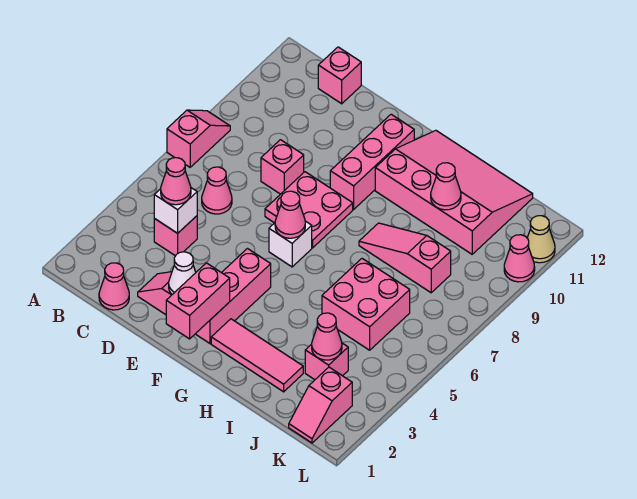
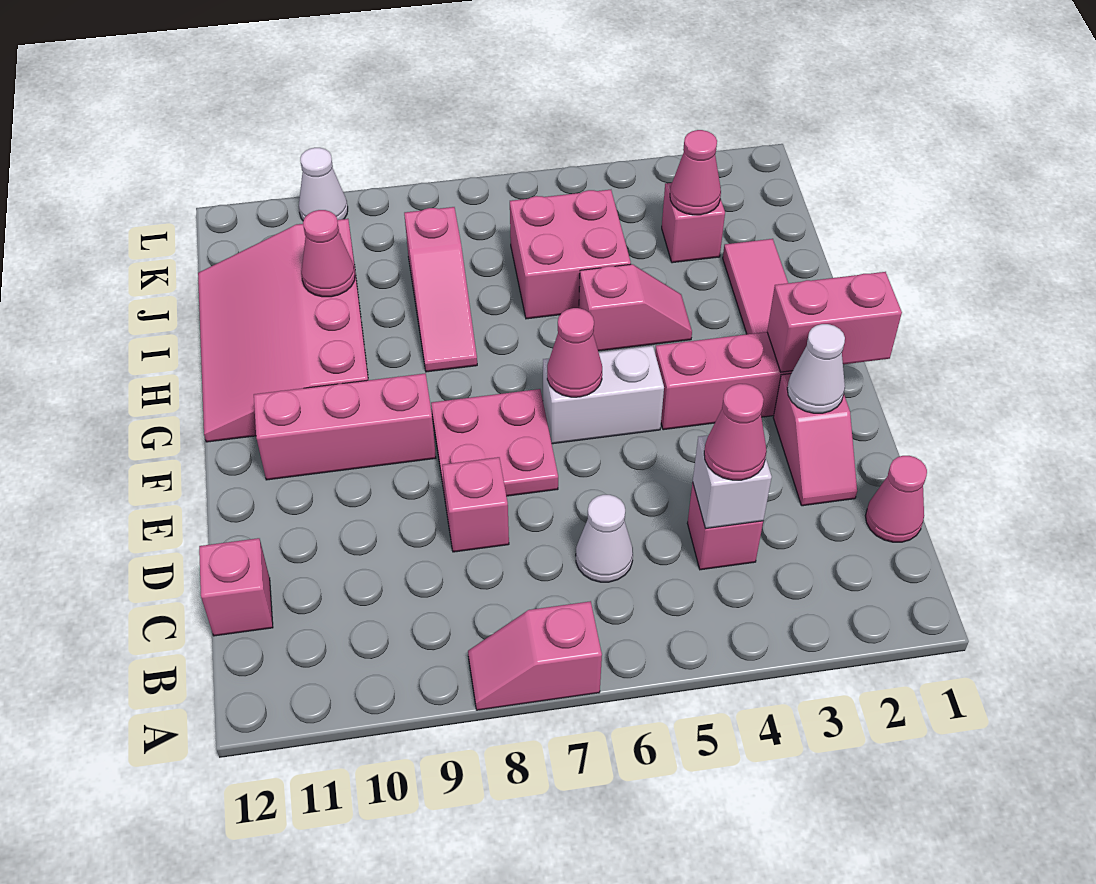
pink cone C6 level 1 -> white cone C6 level 1
white brick F6 level 1 -> white brick F5:F6 level 1
pink slope K1:K2 level 1 top 2 -> pink slope H4:H5 level 1 top 5
pink cone L10 level 1 -> white cone L10 level 1
tan cone L11 level 1 -> none

